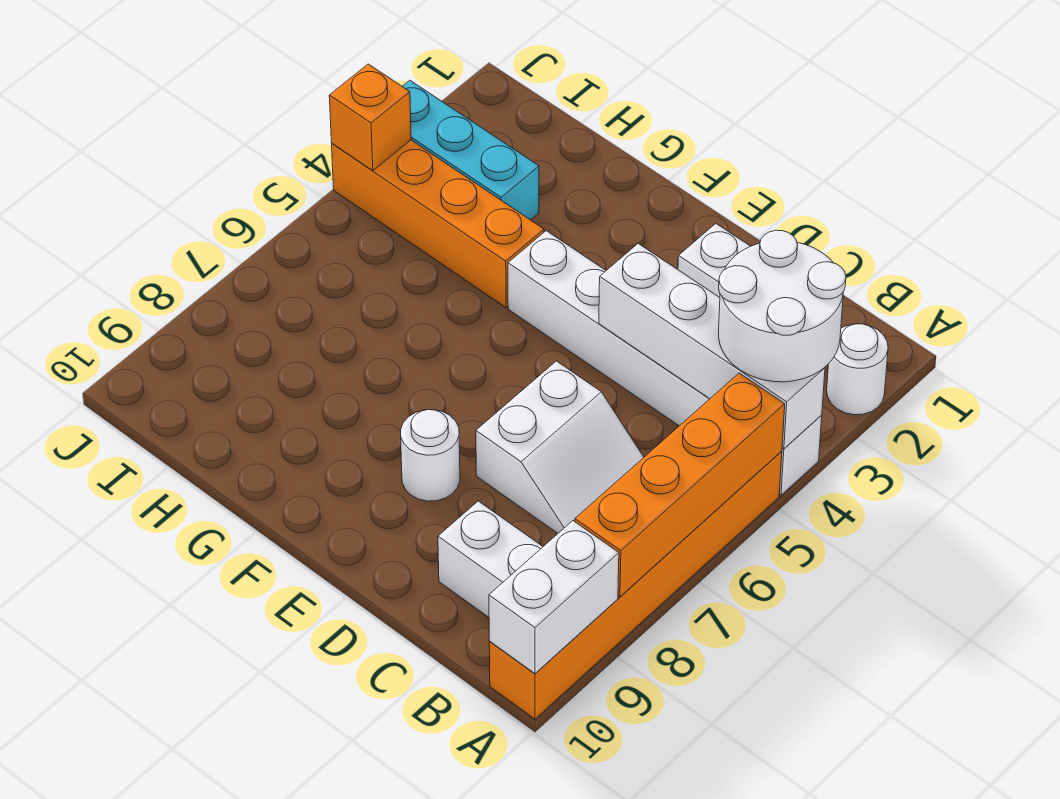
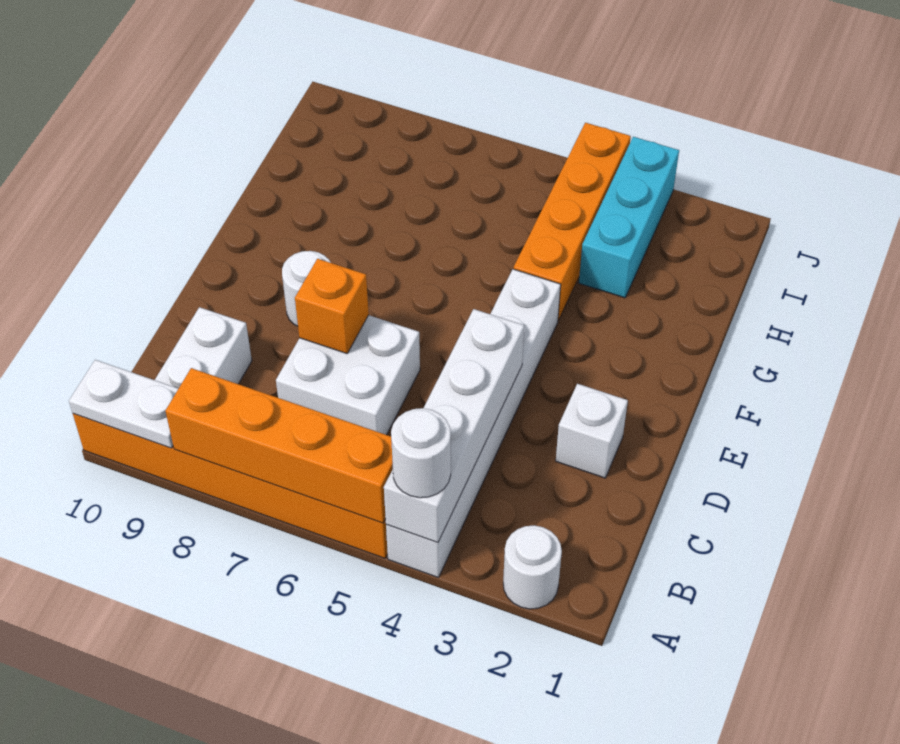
white round brick A3:B4 level 3 -> white round brick A4 level 3
white brick A9:A10 level 2 -> white plate A9:A10 level 2
white slope C6:D7 level 1 top D -> white brick C6:D7 level 1
orange brick J4 level 2 -> orange brick D7 level 2

